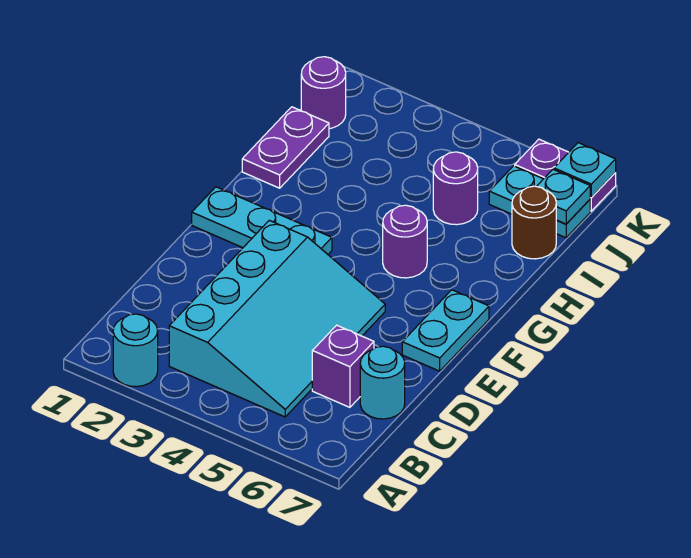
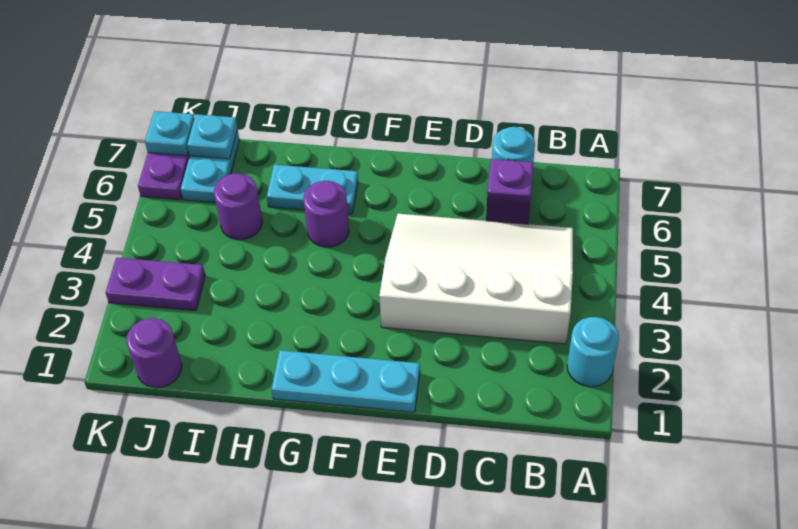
cyan slope B3:E5 level 1 top 3 -> white slope B3:E5 level 1 top 3
cyan plate E7:F7 level 1 -> cyan plate G6:H6 level 1
cyan plate F1:F3 level 1 -> cyan plate E1:G1 level 1
purple plate H1:I1 level 1 -> purple plate J3:K3 level 1
brown round brick I7 level 1 -> none

